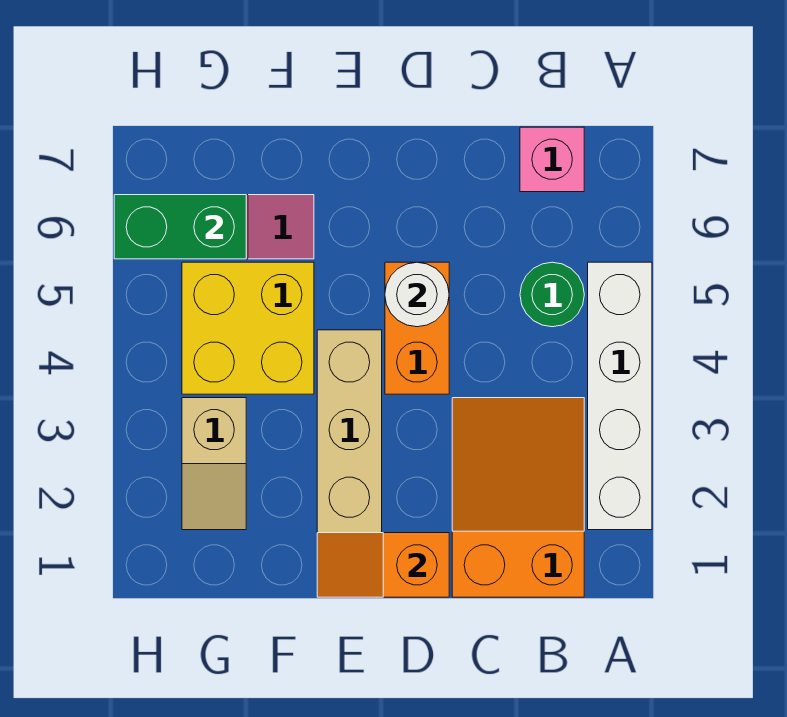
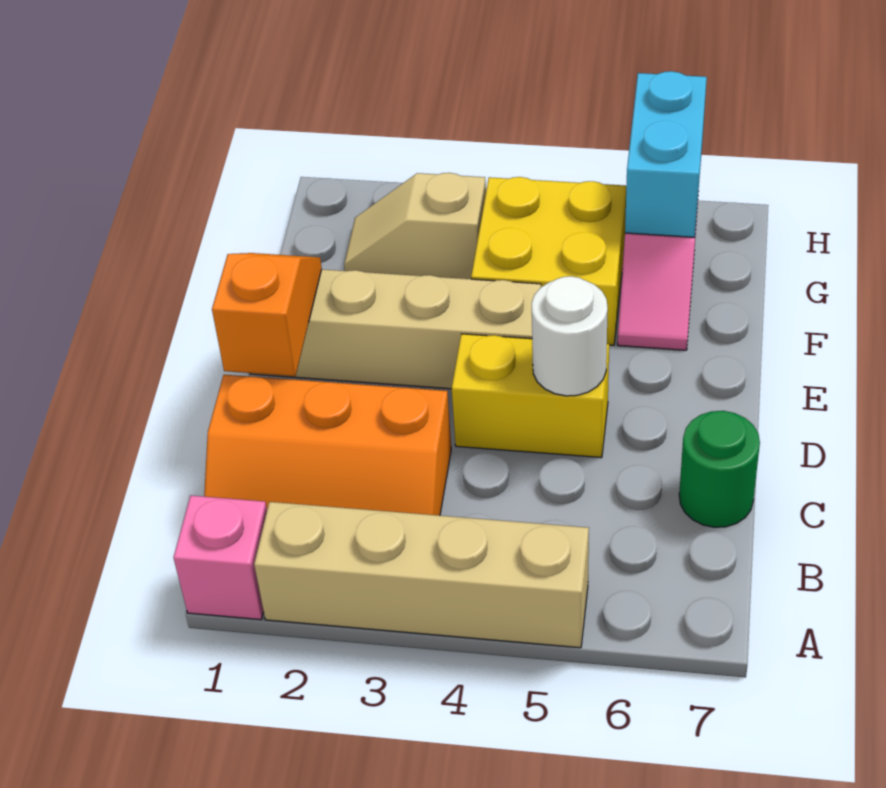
white brick A2:A5 level 1 -> tan brick A2:A5 level 1
orange slope B1:C3 level 1 top 1 -> orange slope B1:C3 level 1 top C
green round brick B5 level 1 -> green round brick C7 level 1
pink brick B7 level 1 -> pink brick A1 level 1
orange brick D4:D5 level 1 -> yellow brick D4:D5 level 1
green brick G6:H6 level 2 -> cyan brick G6:H6 level 2

